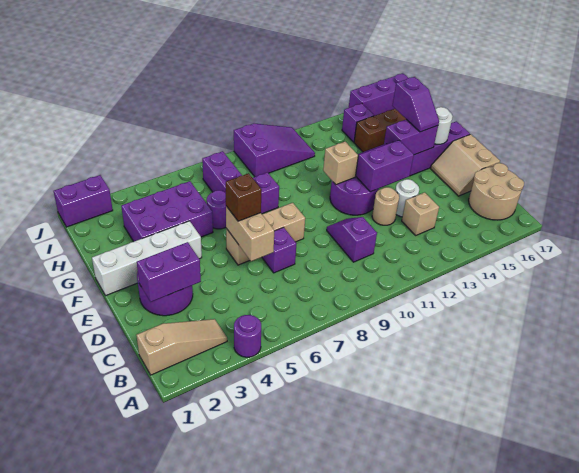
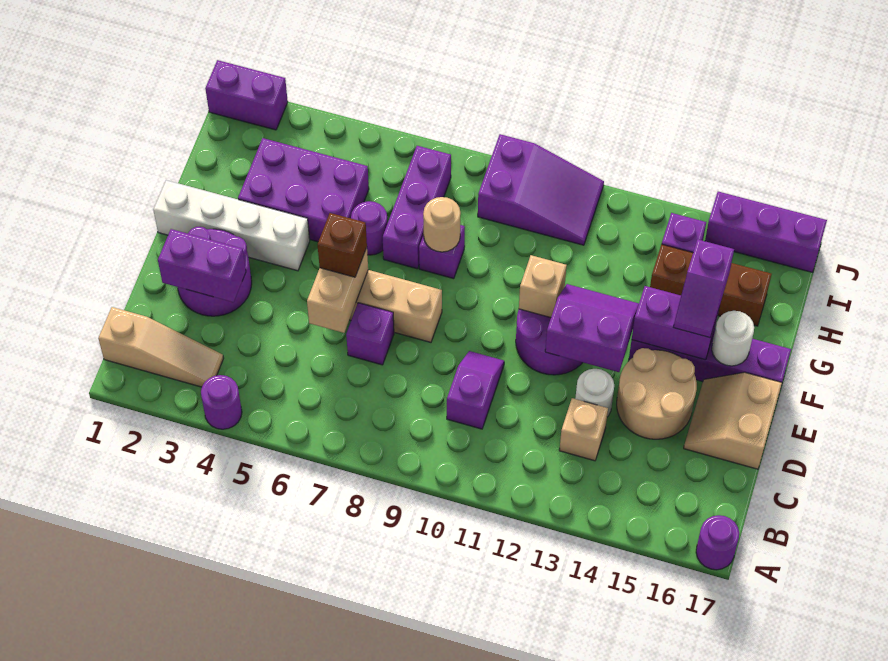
none -> purple round brick A17 level 1
tan round brick B16:C17 level 1 -> tan round brick D14:E15 level 1
tan round brick D12 level 1 -> tan round brick G8 level 2

